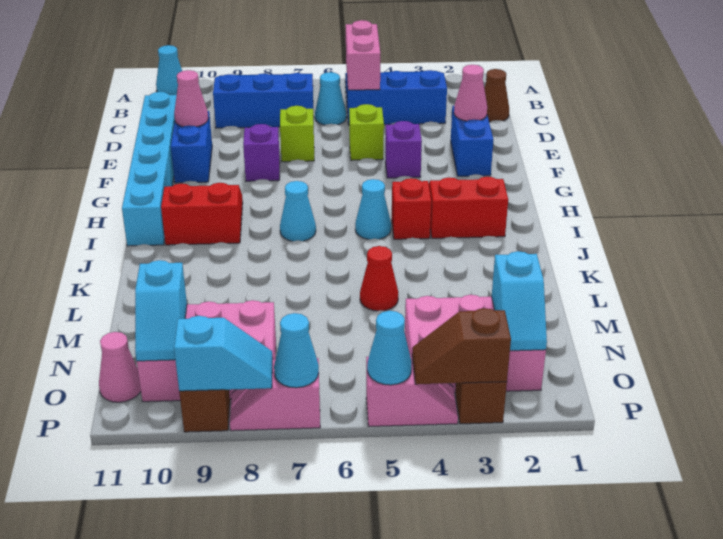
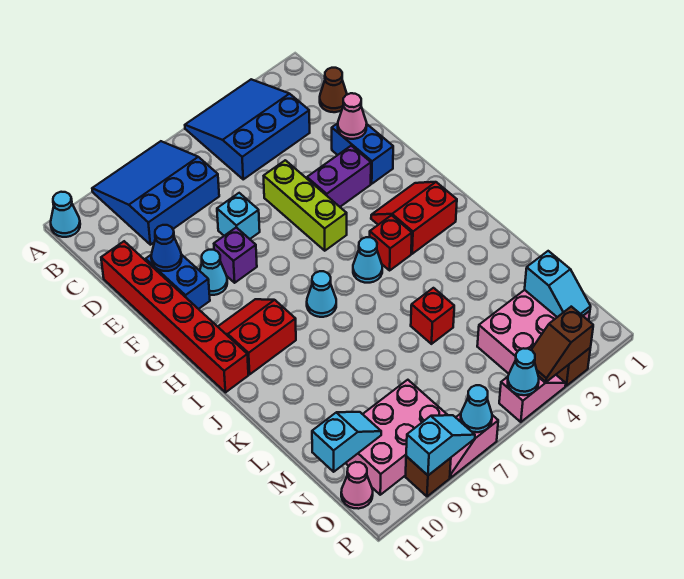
pink brick B5:C5 level 2 -> none
cyan cone C6 level 1 -> cyan cone F9 level 1
cyan brick D11:I11 level 1 -> red brick D11:I11 level 1
lime brick E5 level 1 -> lime brick E5:G5 level 1
lime brick E7 level 1 -> cyan brick E7 level 1
pink cone E10 level 2 -> blue cone E10 level 2
purple brick F4 level 1 -> purple brick F3:F4 level 1
red cone L5 level 1 -> red brick L5 level 1
cyan slope N10:O10 level 2 top N -> cyan slope N10:N11 level 2 top 11

